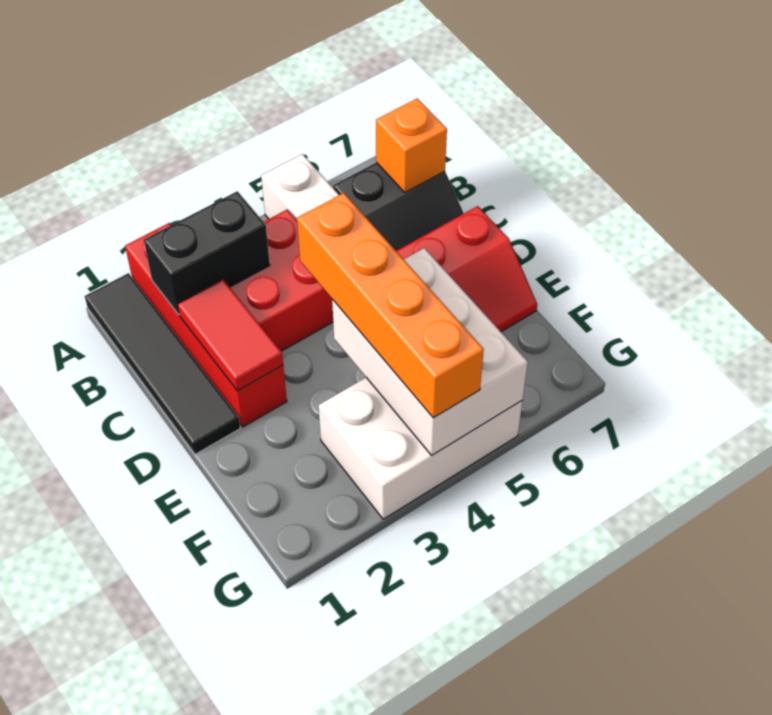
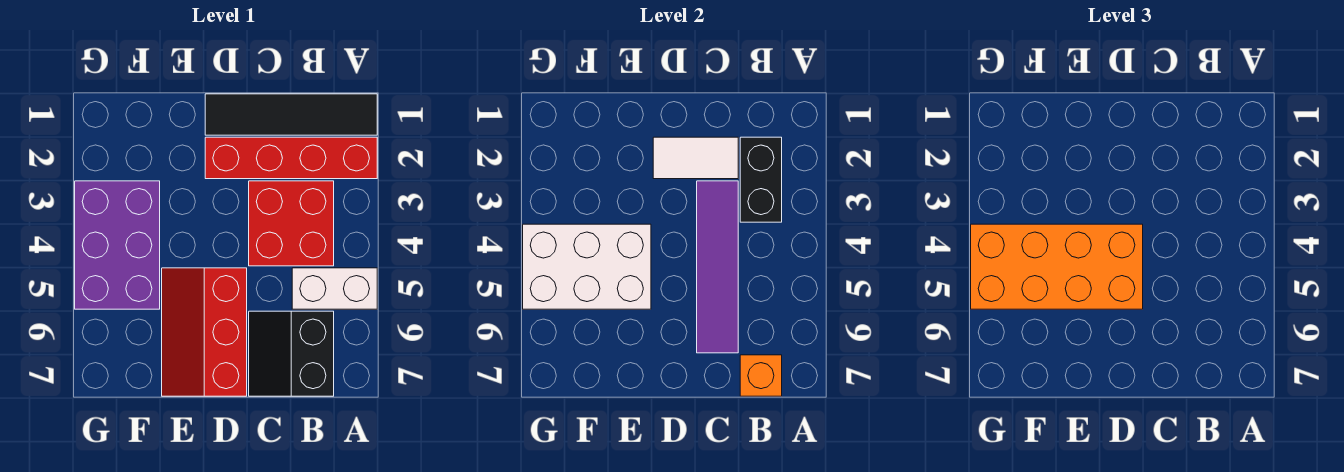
red tile C2:D2 level 2 -> white tile C2:D2 level 2
none -> purple tile C3:C6 level 2
orange brick D4:G4 level 3 -> orange brick D4:G5 level 3
white brick F3:G5 level 1 -> purple brick F3:G5 level 1

